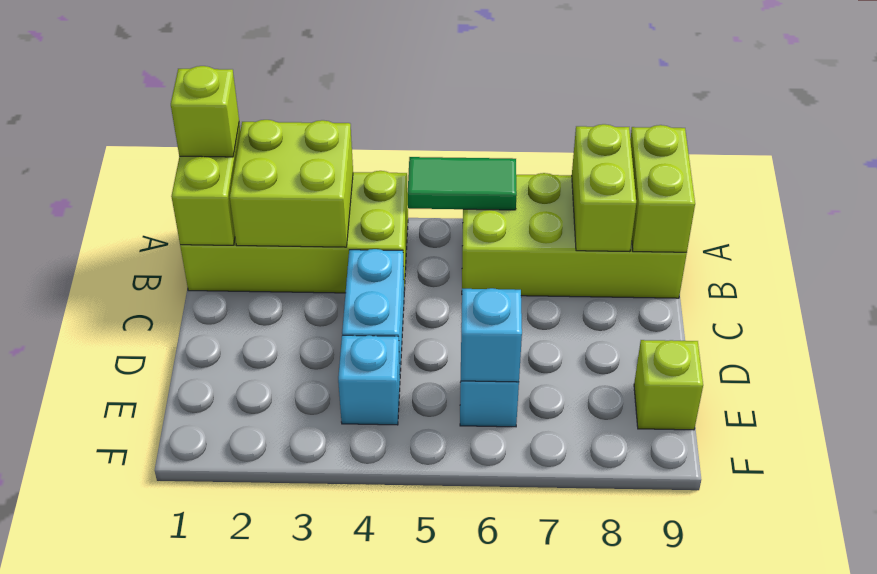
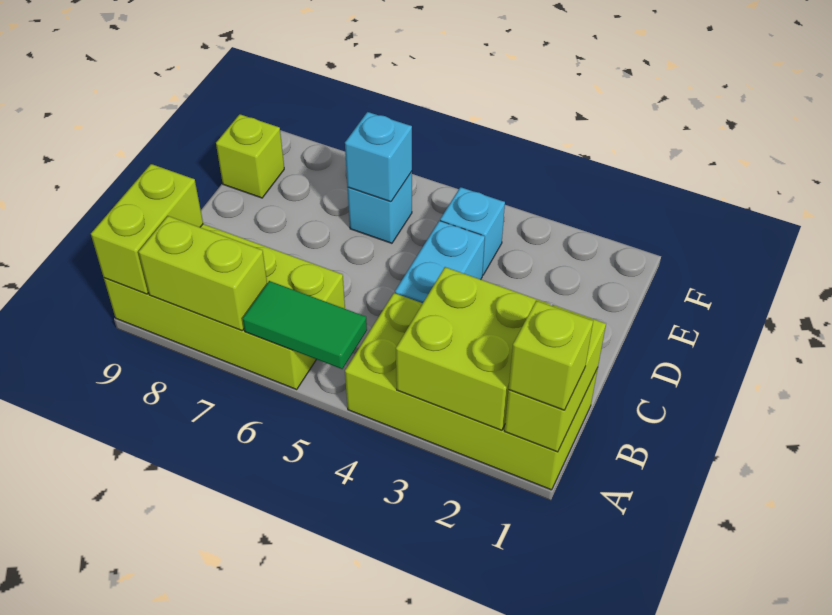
lime brick A8:B8 level 2 -> lime brick A7:A8 level 2

